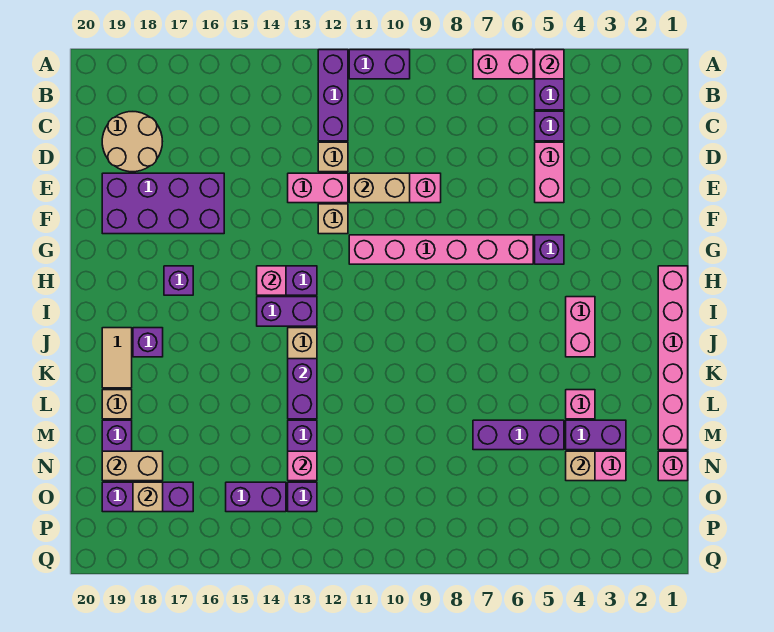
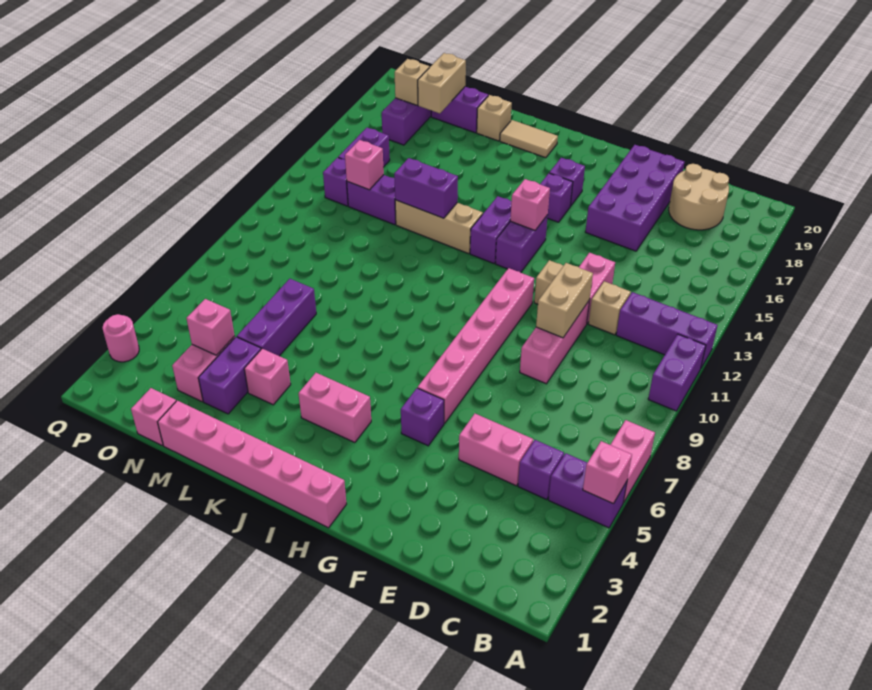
purple brick J18 level 1 -> purple brick H16 level 1
tan brick N4 level 2 -> pink brick N4 level 2
none -> pink round brick Q3 level 1

